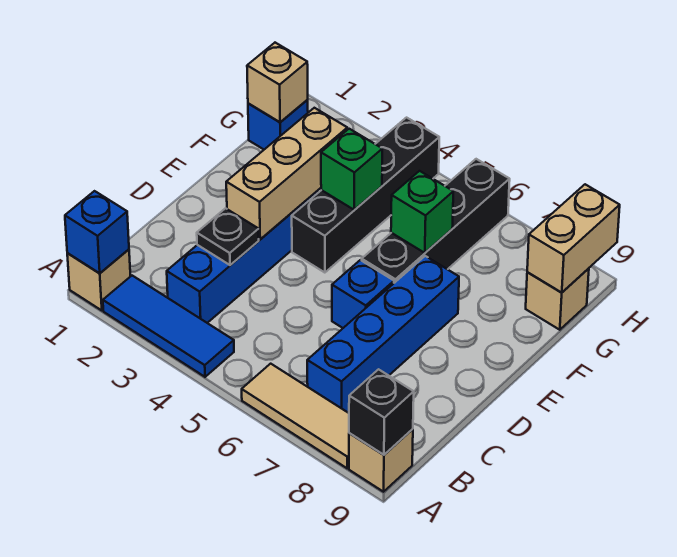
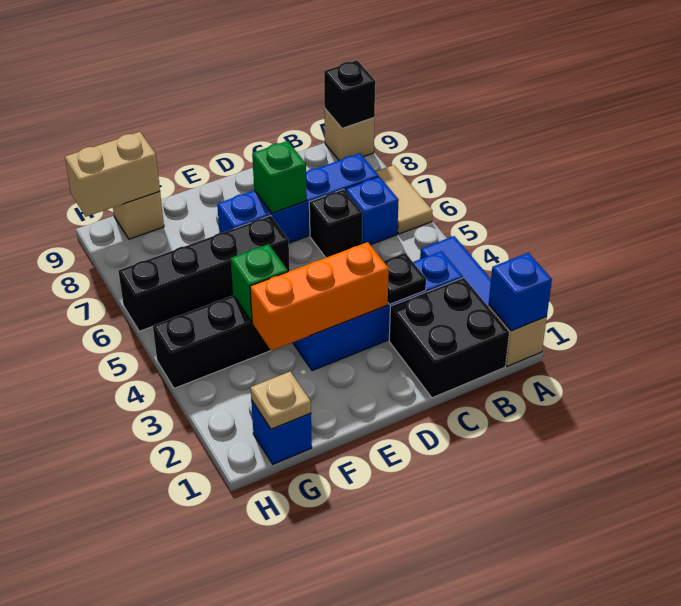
tan tile A6:A8 level 1 -> tan tile A6:A7 level 1
none -> black brick B1:C2 level 1
none -> black brick C6 level 1
tan brick D3:F3 level 2 -> orange brick D3:F3 level 2
blue brick D6 level 1 -> blue brick B6 level 1
green brick F6 level 2 -> green brick D7 level 2
tan brick G1 level 2 -> tan plate G1 level 2

